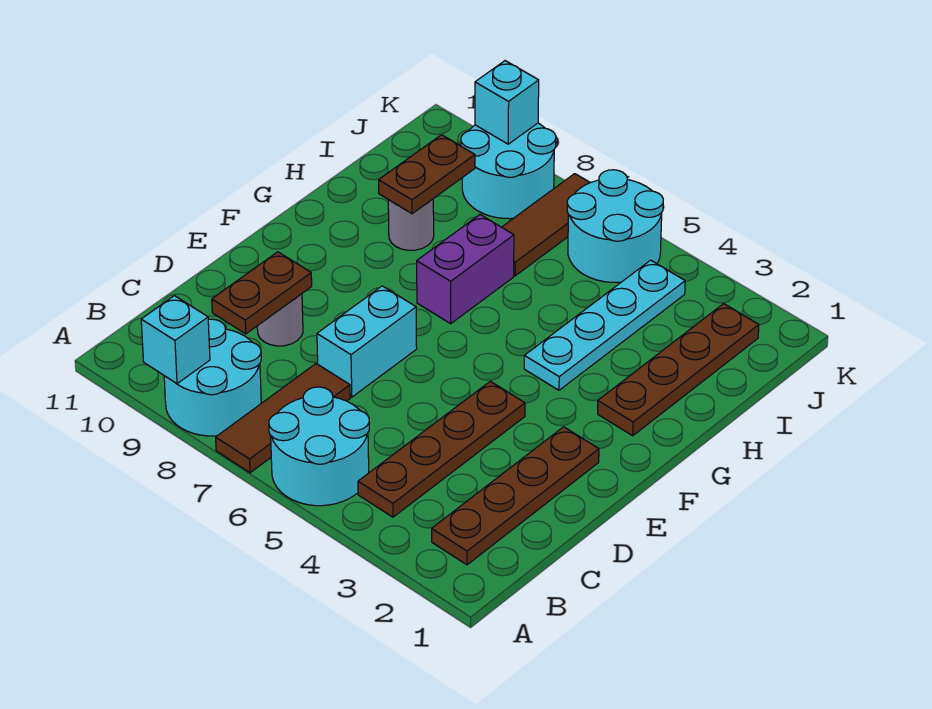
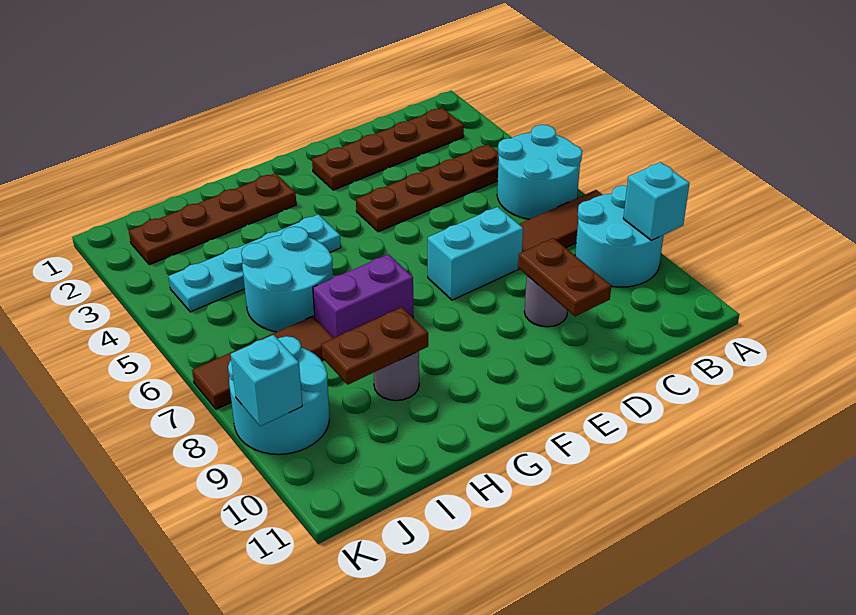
brown plate C9:D9 level 2 -> brown plate D9:D10 level 2
cyan round brick J5:K6 level 1 -> cyan round brick H5:I6 level 1

